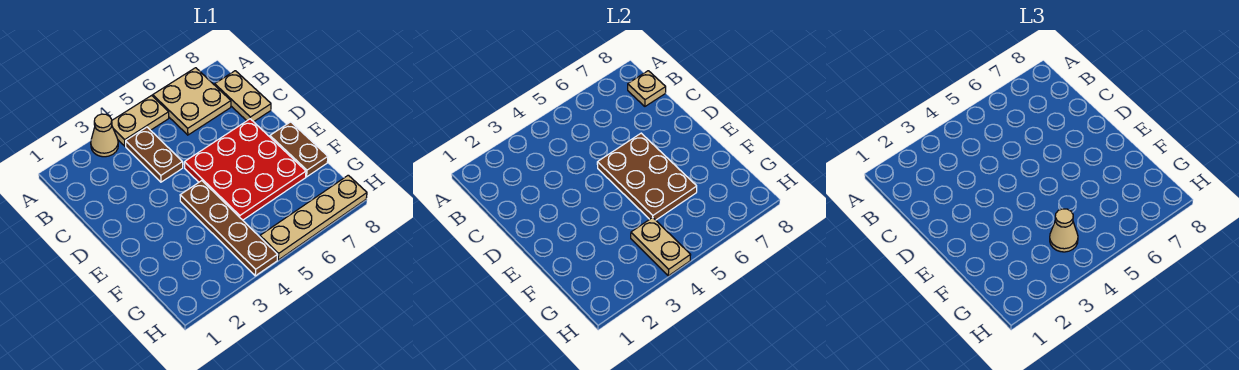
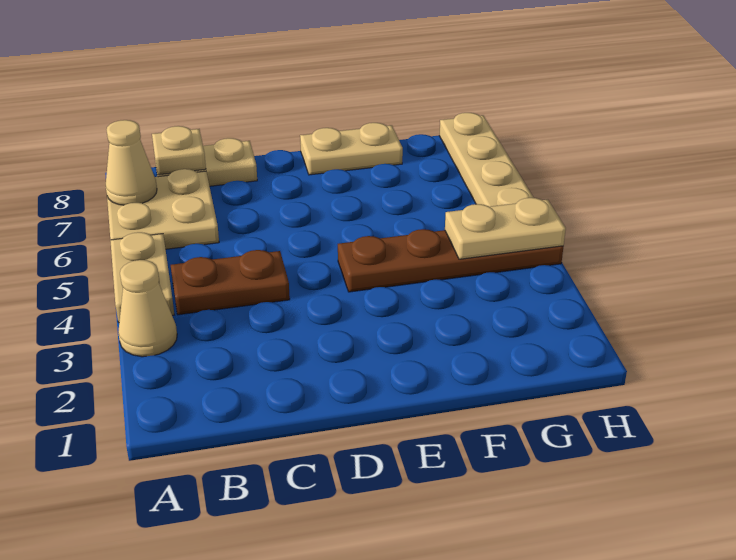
red plate D5:F7 level 1 -> none
brown plate D5:F6 level 2 -> none
brown plate E8:F8 level 1 -> tan plate E8:F8 level 1
tan cone G4 level 3 -> tan cone A7 level 2

